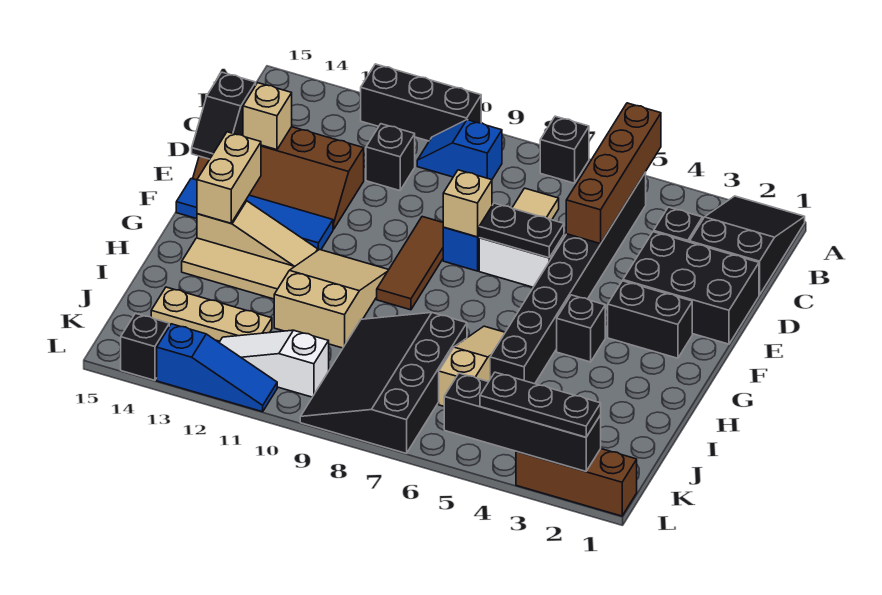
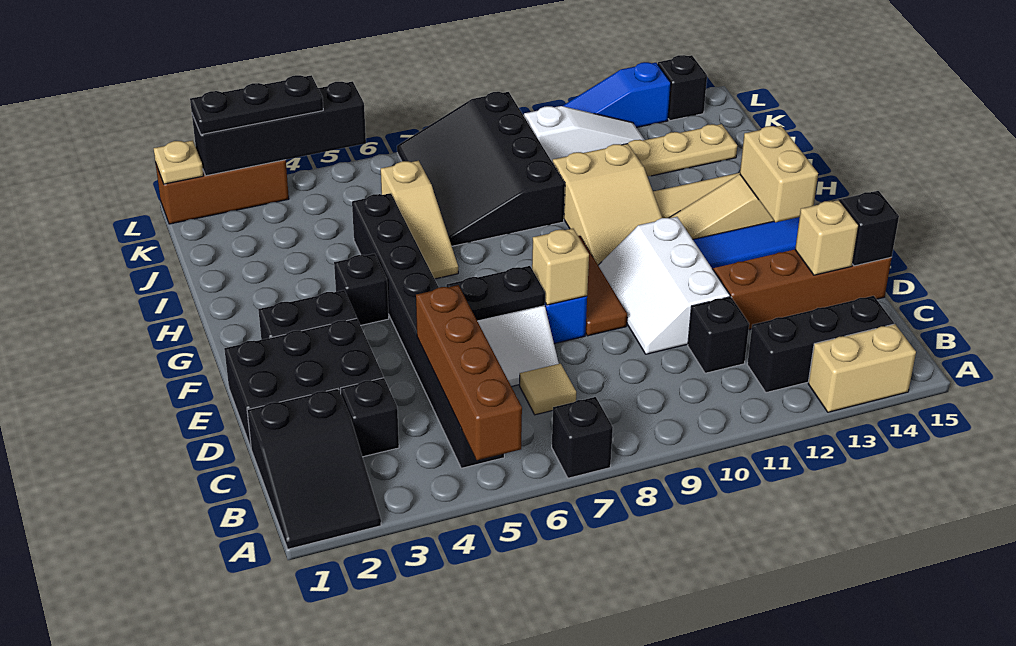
black brick A10:A12 level 1 -> black brick B12:B14 level 1
none -> tan brick A13:A14 level 1
blue slope B9:B10 level 1 top 9 -> none
none -> white slope D10:F11 level 1 top 11
black slope I7:L9 level 1 top 7 -> black slope I7:L9 level 1 top 9
none -> tan plate L1 level 2

